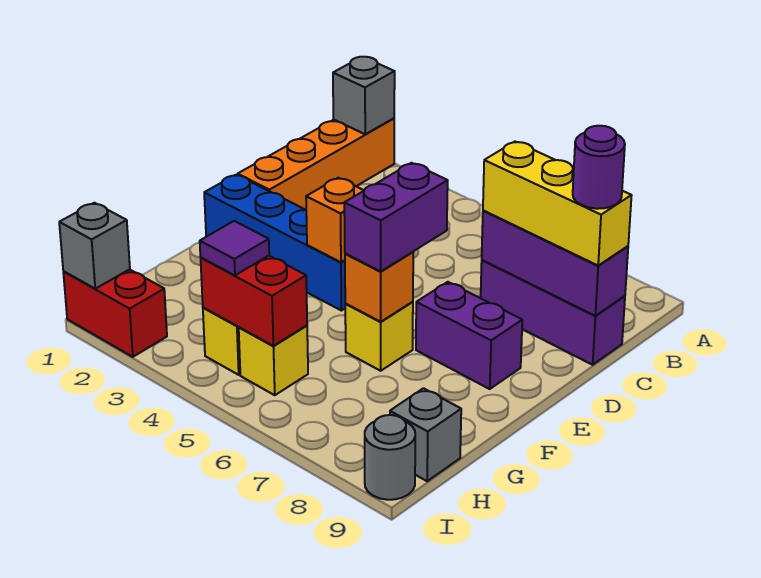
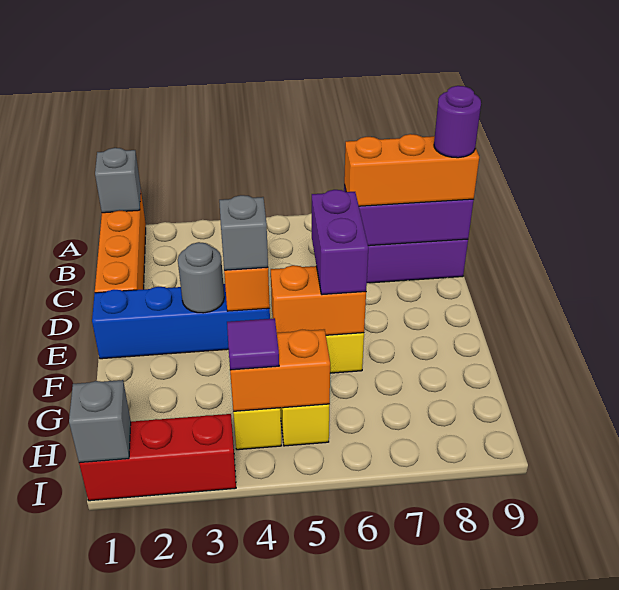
yellow brick C7:C9 level 3 -> orange brick C7:C9 level 3
purple brick E7:E8 level 1 -> none
orange brick F6 level 2 -> orange brick F5:F6 level 2
red brick H4:H5 level 2 -> orange brick H4:H5 level 2
grey brick H9 level 1 -> grey brick E4 level 3
red brick I1:I2 level 1 -> red brick I1:I3 level 1
grey round brick I9 level 1 -> grey round brick E3 level 2

